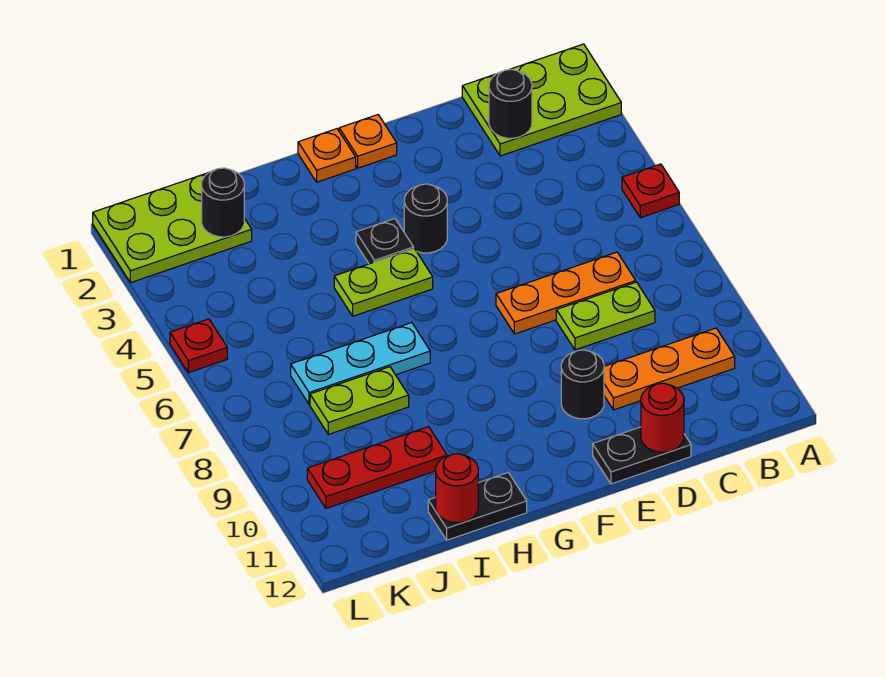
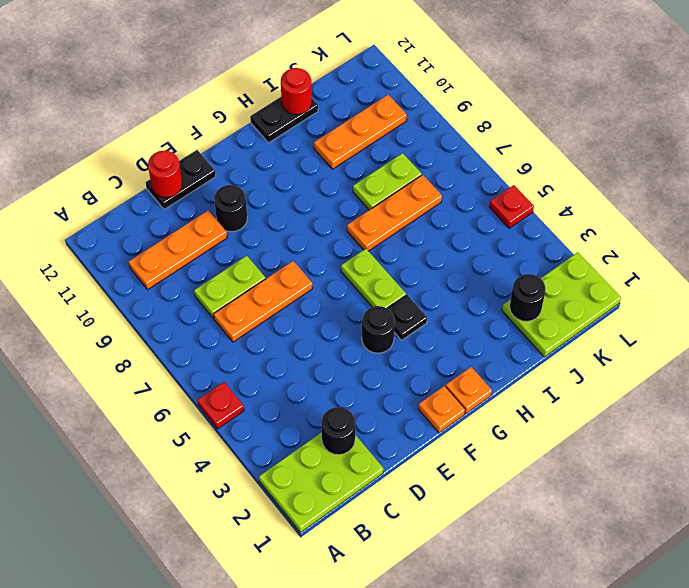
lime plate G5:H5 level 1 -> lime plate G5:G6 level 1
cyan plate H7:J7 level 1 -> orange plate H7:J7 level 1
red plate I10:K10 level 1 -> orange plate I10:K10 level 1

